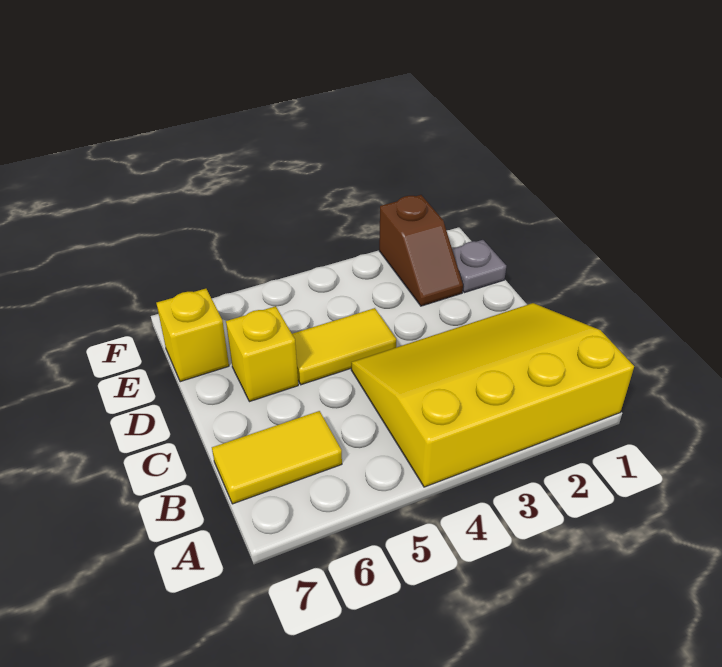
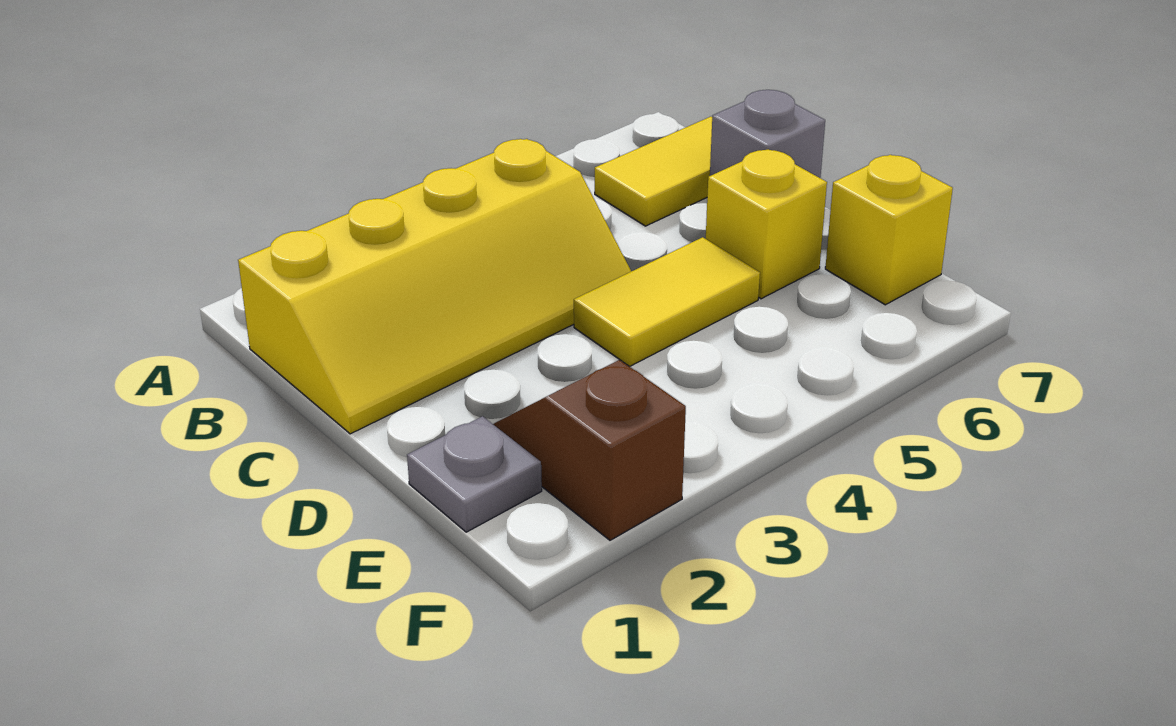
yellow slope A1:C4 level 1 top A -> yellow slope B1:C4 level 1 top B
none -> grey brick C7 level 1

